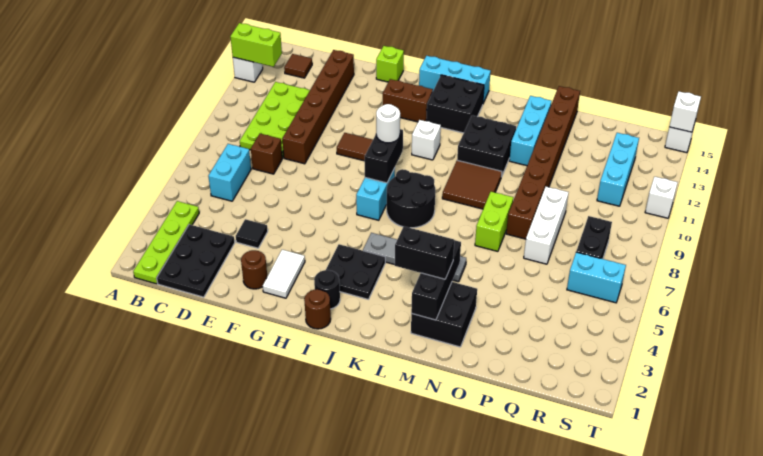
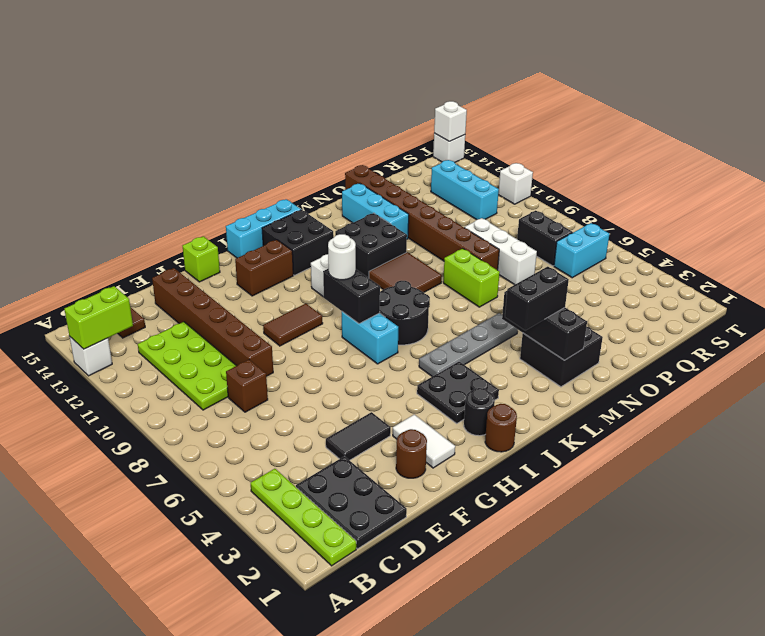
cyan brick C6:C7 level 1 -> none
black tile E4 level 1 -> black tile E4:F4 level 1

